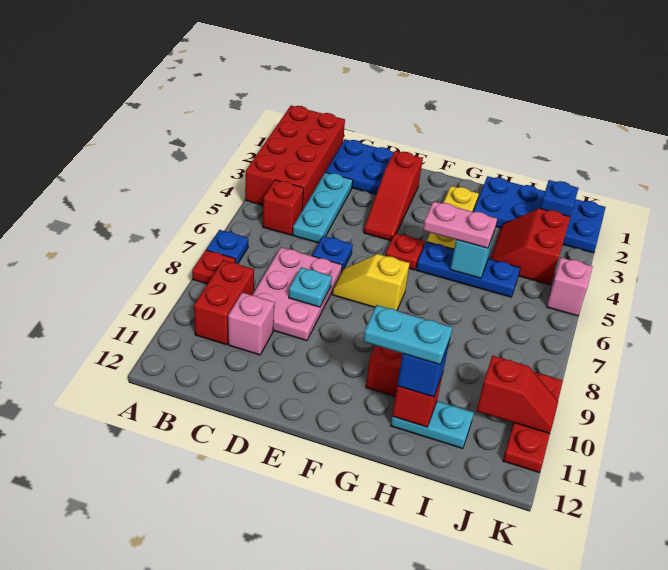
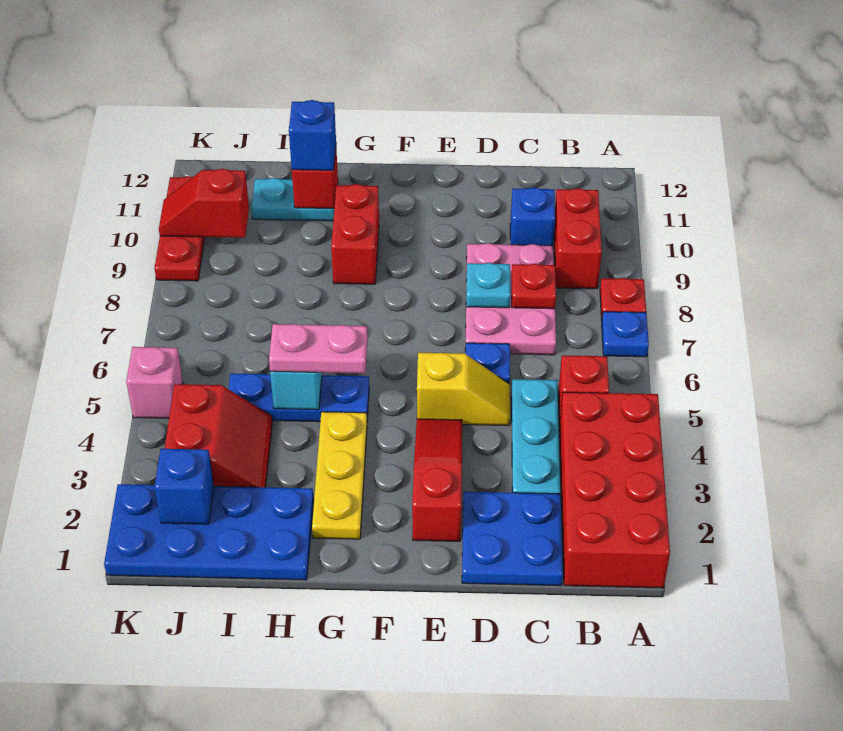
pink brick C10 level 1 -> blue brick C10 level 1
yellow slope E7:F7 level 1 top F -> yellow slope D5:E5 level 1 top E
red plate F5 level 1 -> red plate C8 level 2
cyan plate G11:H11 level 4 -> none

